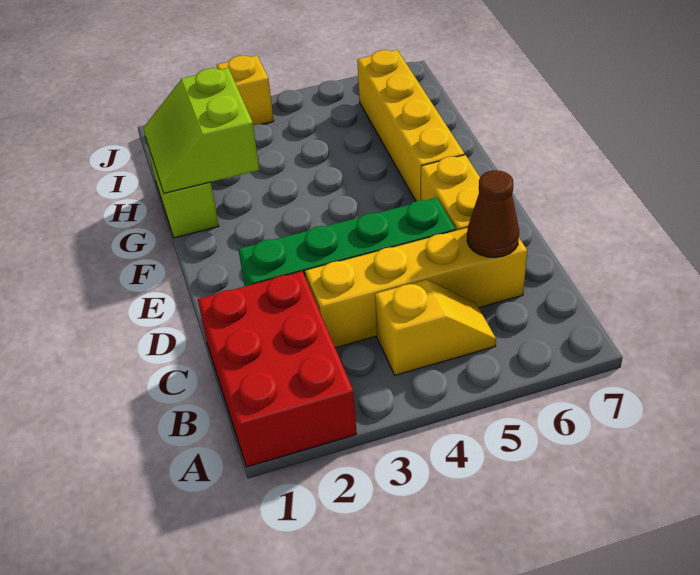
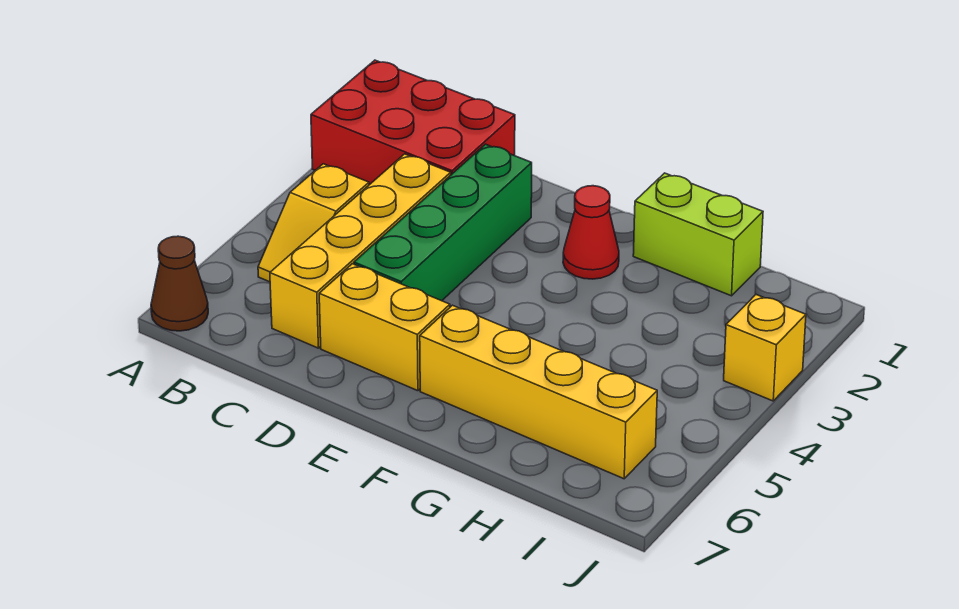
brown cone C6 level 2 -> brown cone A7 level 1
none -> red cone F2 level 1
lime slope G1:H2 level 2 top 2 -> none

